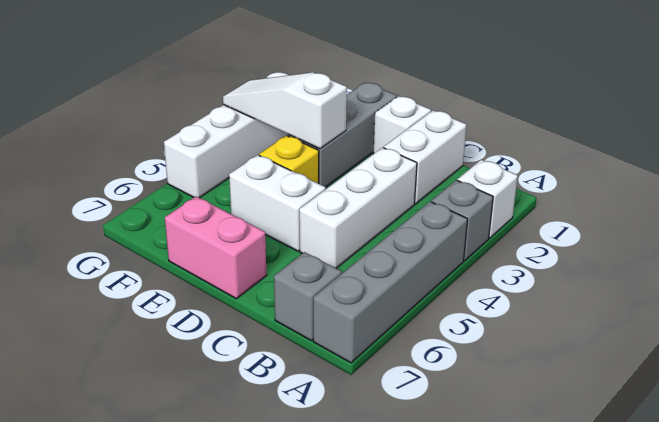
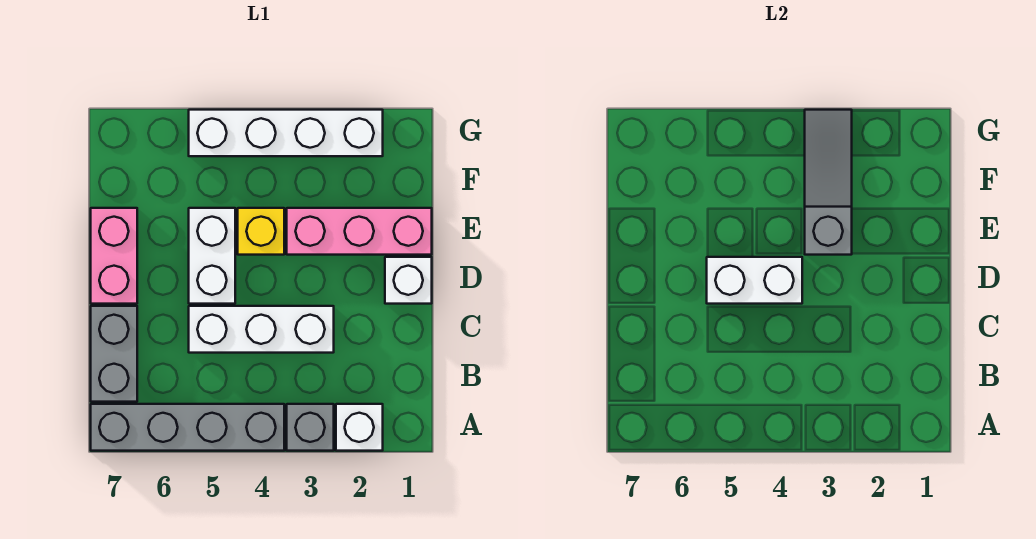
grey brick B7 level 1 -> grey brick B7:C7 level 1
white brick C1:C2 level 1 -> white brick D4:D5 level 2
grey brick E1:E3 level 1 -> pink brick E1:E3 level 1
white slope E3:G3 level 2 top E -> grey slope E3:G3 level 2 top E

